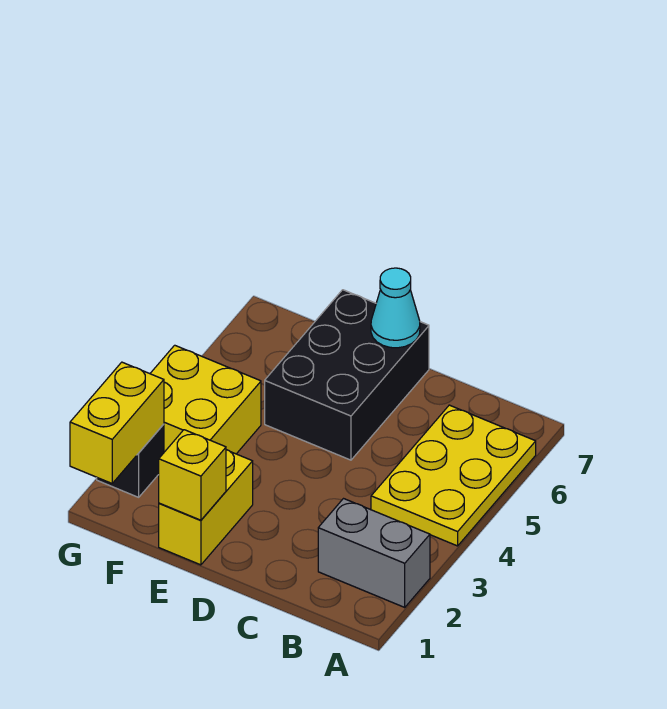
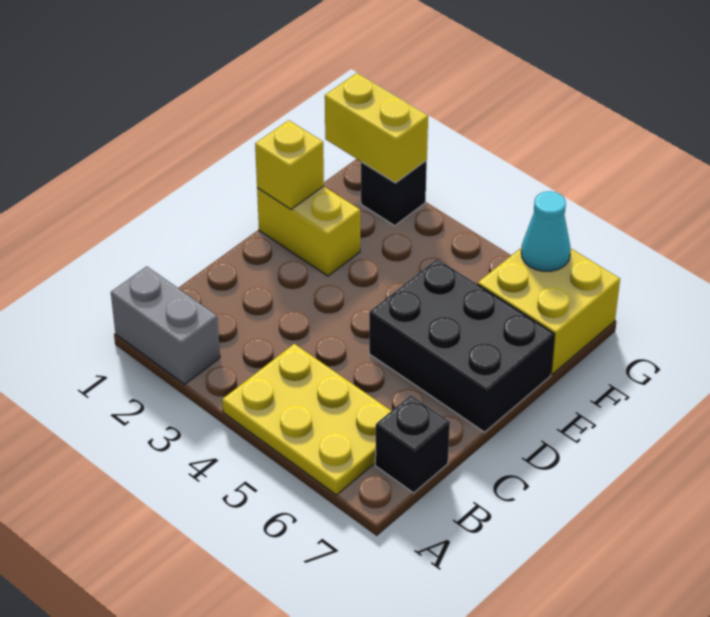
grey brick A2:B2 level 1 -> grey brick A1:A2 level 1
none -> black brick B7 level 1
cyan cone D7 level 2 -> cyan cone G6 level 2
yellow brick F3:G4 level 1 -> yellow brick F6:G7 level 1

